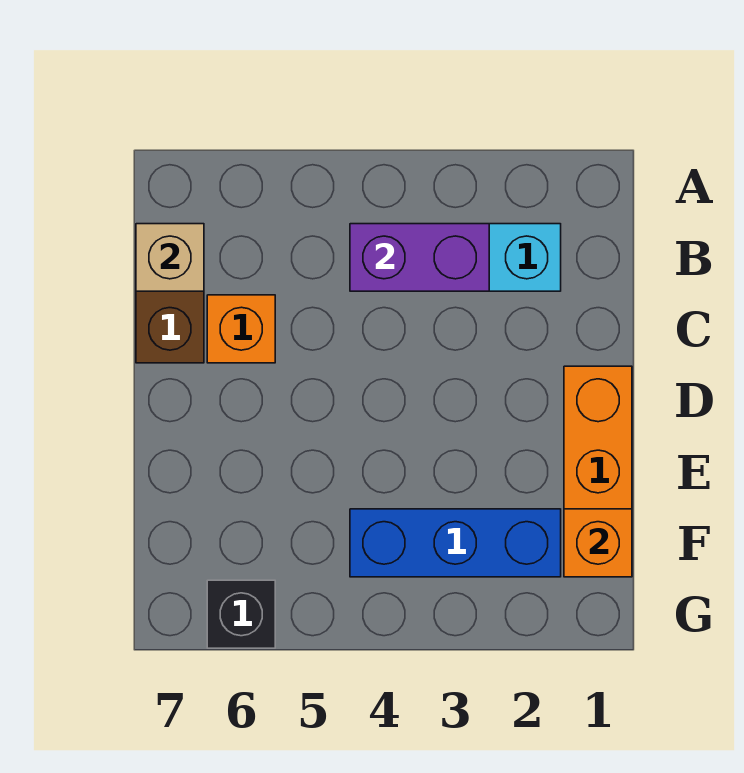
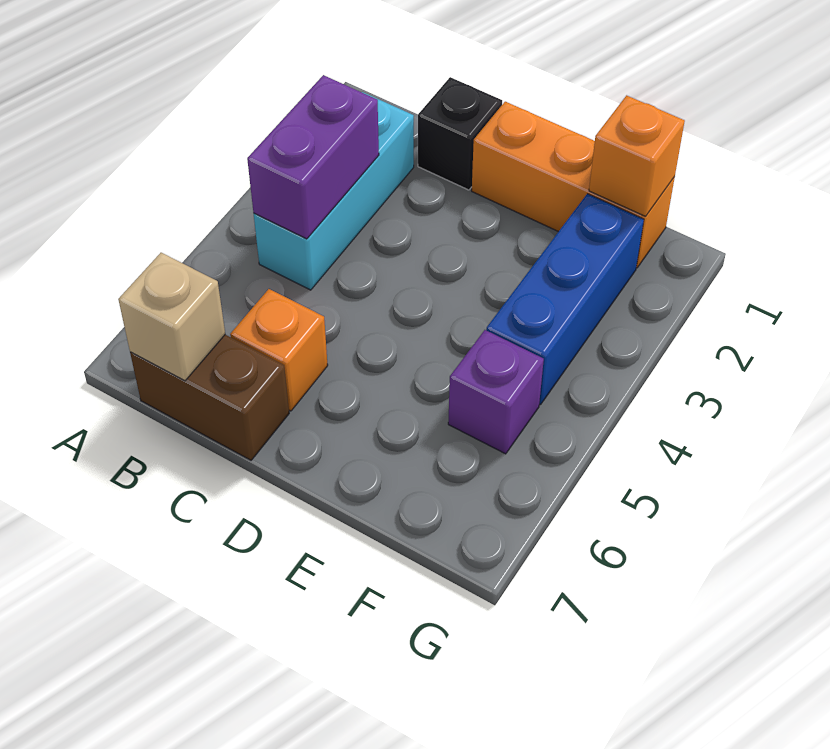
none -> purple brick F5 level 1
black brick G6 level 1 -> black brick C1 level 1

